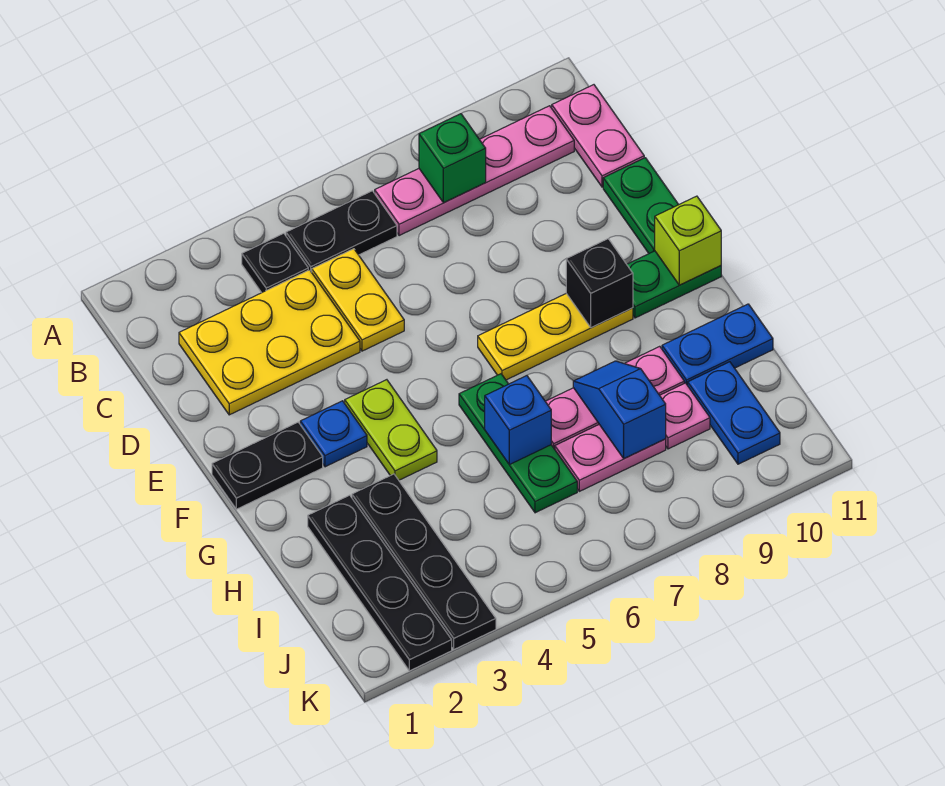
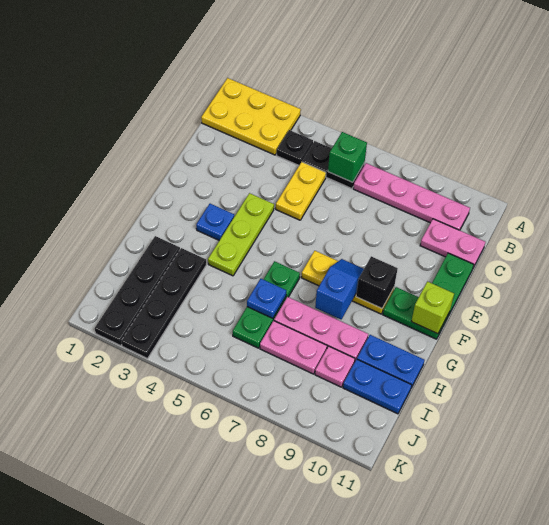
green brick B8 level 2 -> green brick B6 level 2
pink plate B11:C11 level 1 -> pink plate C10:C11 level 1
yellow plate C2:D4 level 1 -> yellow plate A1:B3 level 1
black plate F1:F2 level 1 -> none
lime plate F4:G4 level 1 -> lime plate E4:G4 level 1
blue brick H6 level 2 -> blue plate H6 level 2
blue slope H8:I8 level 2 top I -> blue slope F8:G8 level 2 top G
blue plate I10:J10 level 1 -> blue plate I10:I11 level 1

